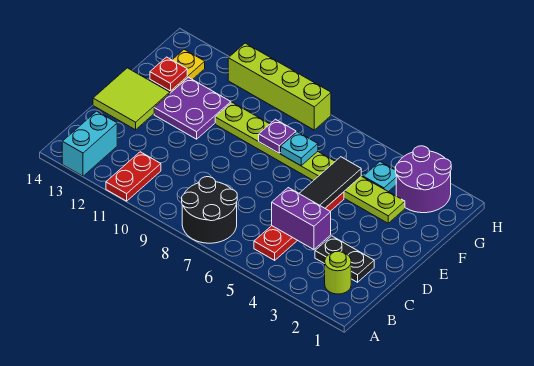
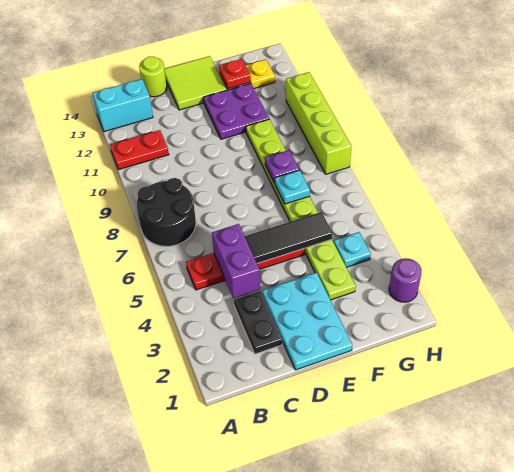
lime round brick B2 level 1 -> lime round brick C14 level 1
none -> cyan plate D1:E3 level 1
purple round brick G2:H3 level 1 -> purple round brick H2 level 1

